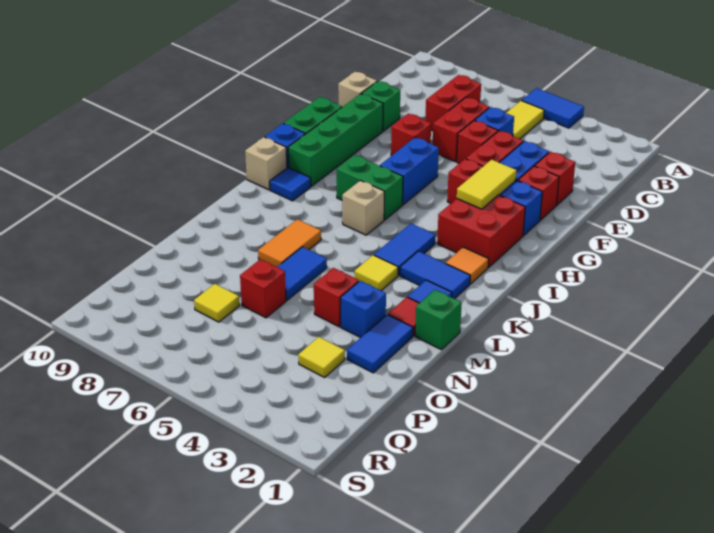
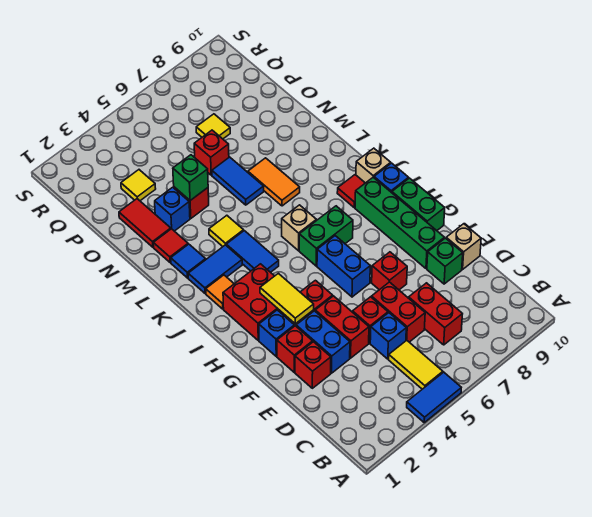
blue tile J9 level 1 -> red tile J9 level 1
green brick M1 level 1 -> green brick N4 level 2
blue tile N2:O2 level 1 -> red tile N2:O2 level 1

